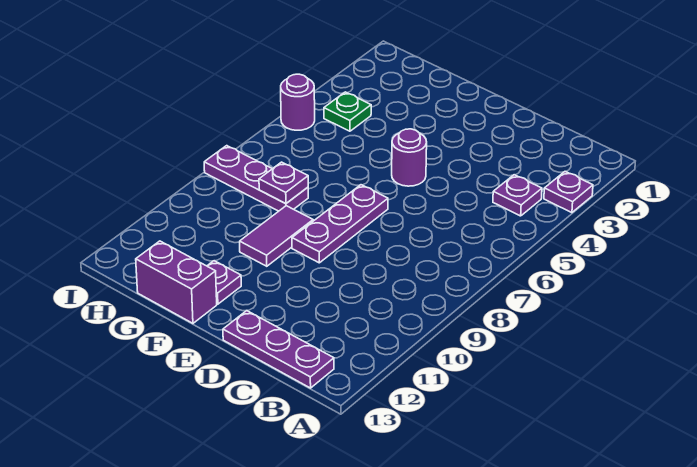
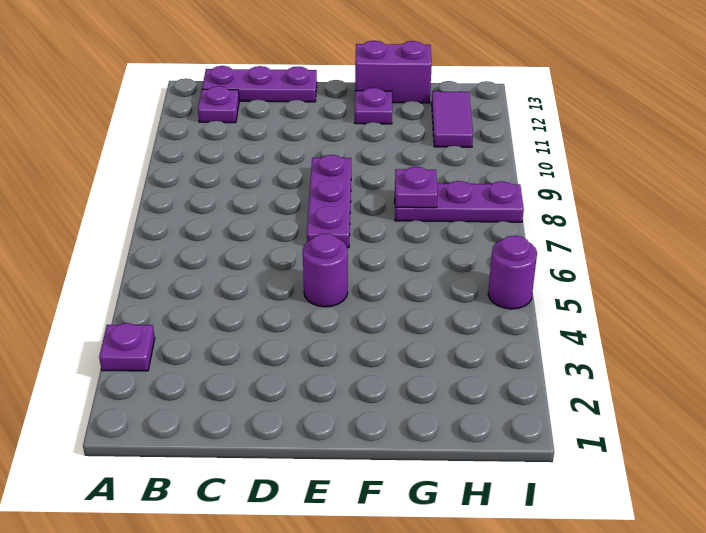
purple plate B4 level 1 -> purple plate B12 level 1
purple tile F9:F10 level 1 -> purple tile H11:H12 level 1
green plate H4 level 1 -> none

